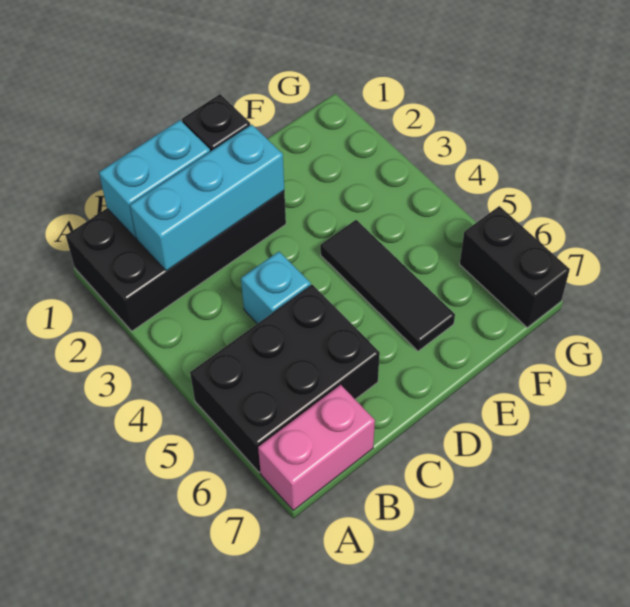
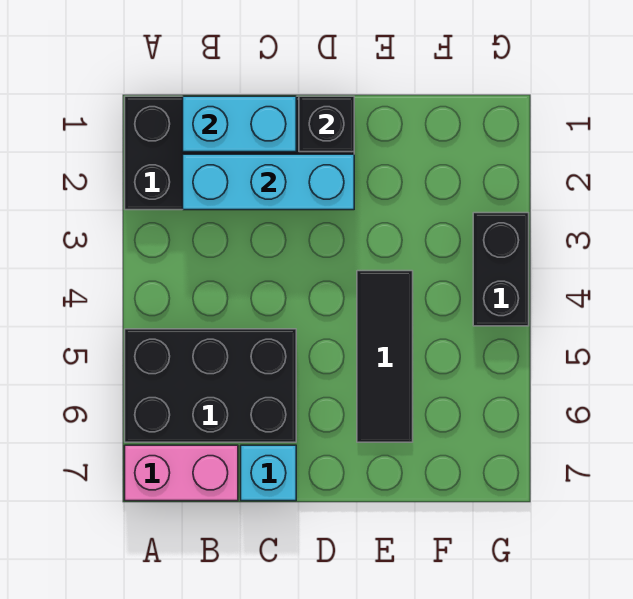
cyan brick C4 level 1 -> cyan brick C7 level 1
black brick G6:G7 level 1 -> black brick G3:G4 level 1

